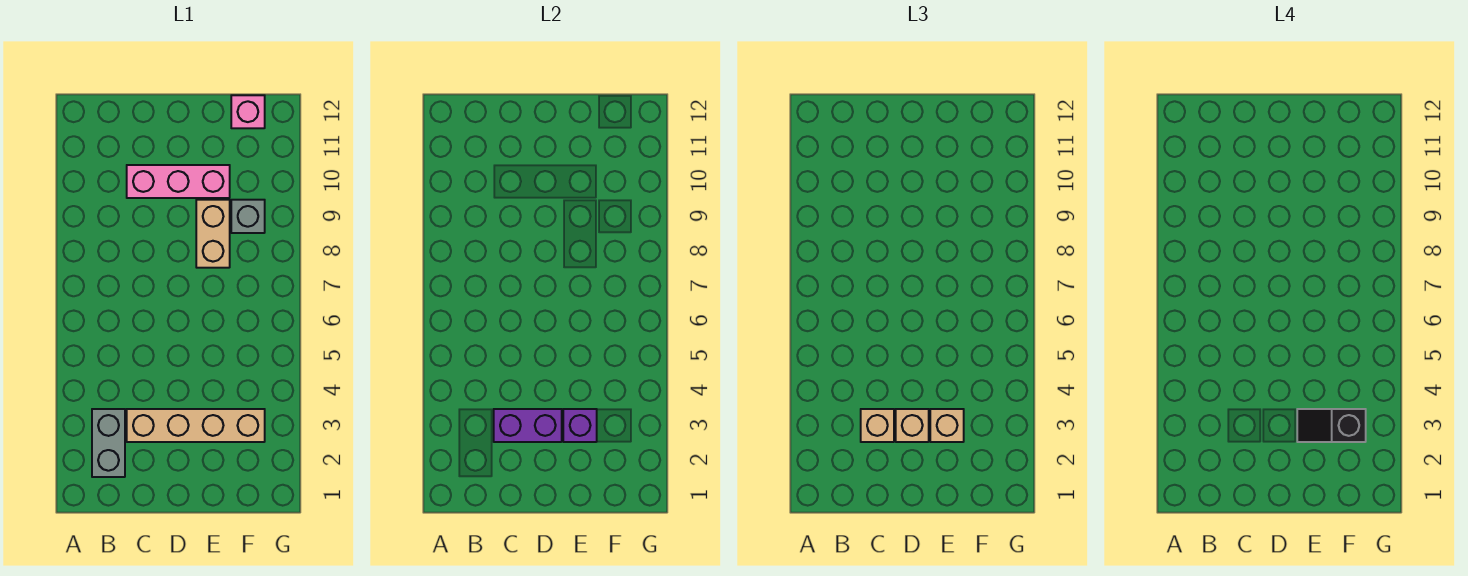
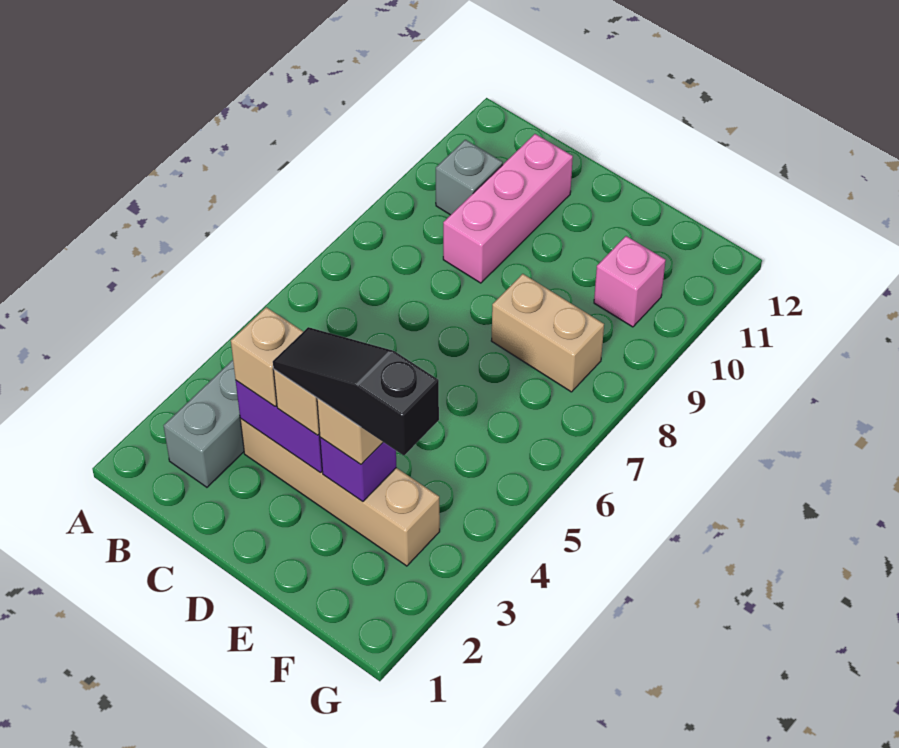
pink brick C10:E10 level 1 -> pink brick C9:C11 level 1
black slope E3:F3 level 4 top F -> black slope D3:F3 level 4 top F
tan brick E8:E9 level 1 -> tan brick E8:F8 level 1
grey brick F9 level 1 -> grey brick B10 level 1
pink brick F12 level 1 -> pink brick F10 level 1

